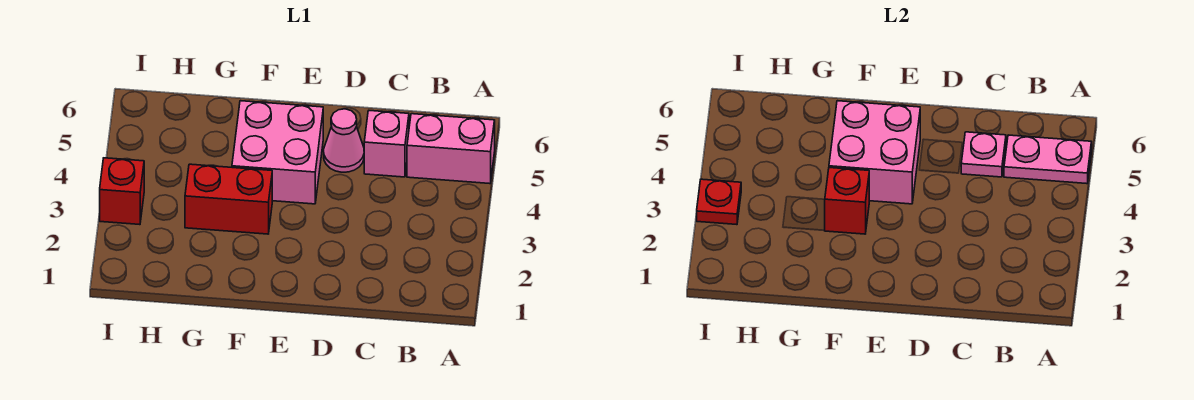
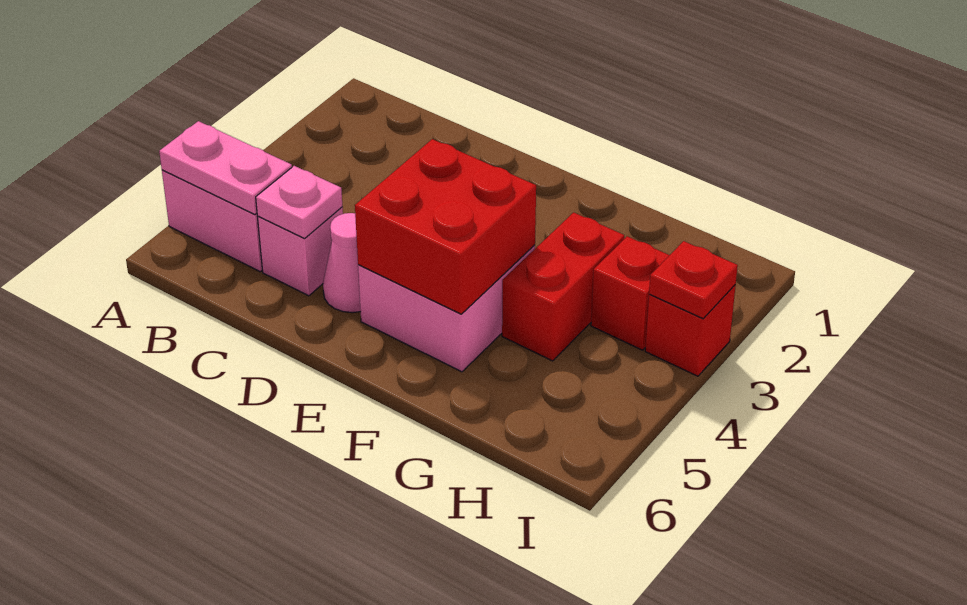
pink brick E4:F5 level 2 -> red brick E4:F5 level 2
red brick F3:G3 level 1 -> red brick G3:G4 level 1
red brick F3 level 2 -> red brick H3 level 1

